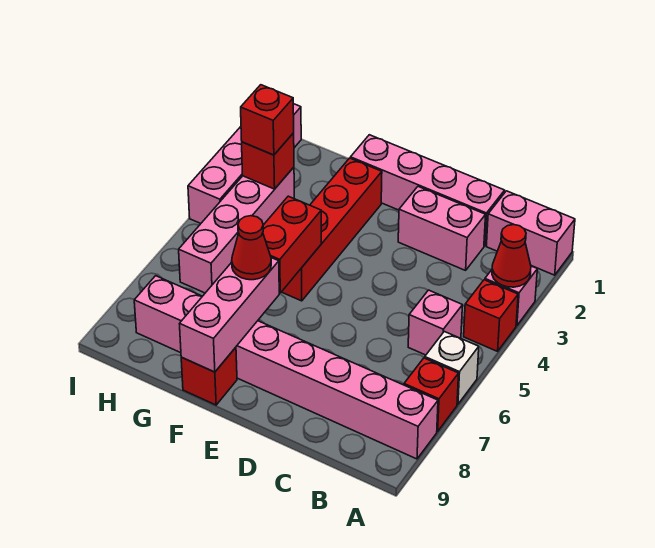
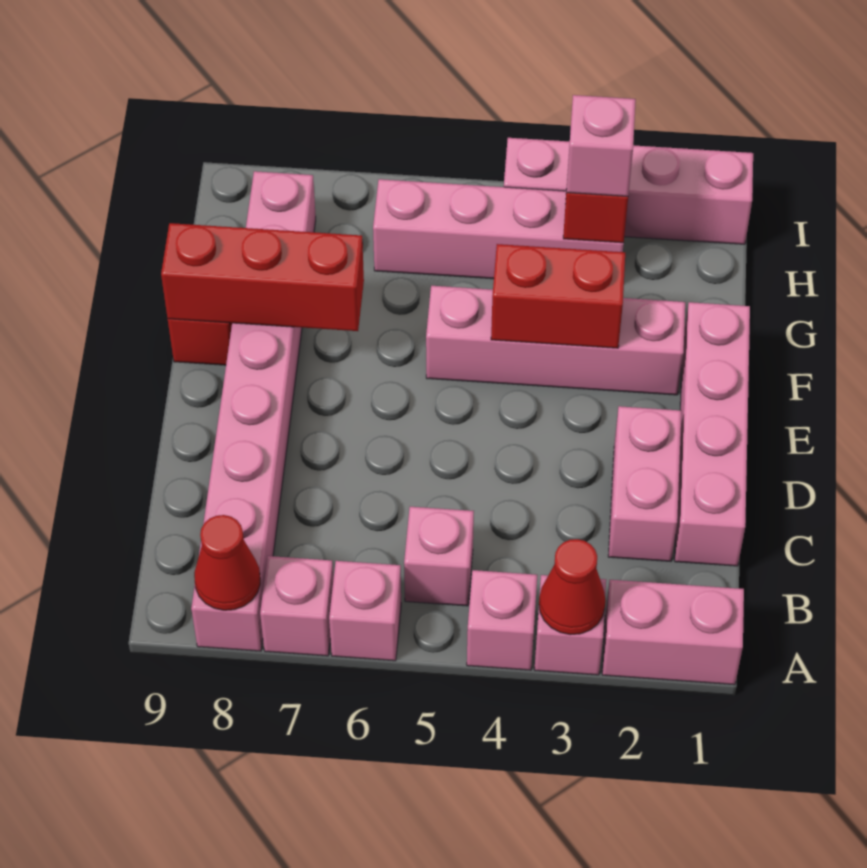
pink brick A1:B1 level 1 -> pink brick A1:A2 level 1
red brick A4 level 1 -> pink brick A4 level 1
white brick A6 level 1 -> pink brick A6 level 1
red brick A7 level 1 -> pink brick A7 level 1
red brick F2:F5 level 1 -> pink brick F2:F5 level 1
red brick F5:F6 level 2 -> red brick F3:F4 level 2
pink brick F7:F9 level 2 -> red brick F7:F9 level 2
red cone F7 level 3 -> red cone A8 level 2
red brick H3 level 3 -> pink brick H3 level 3

